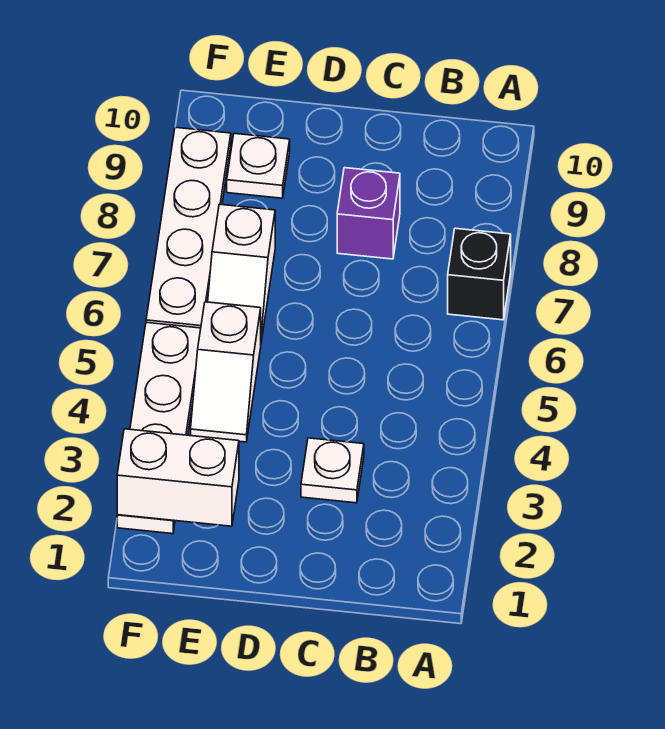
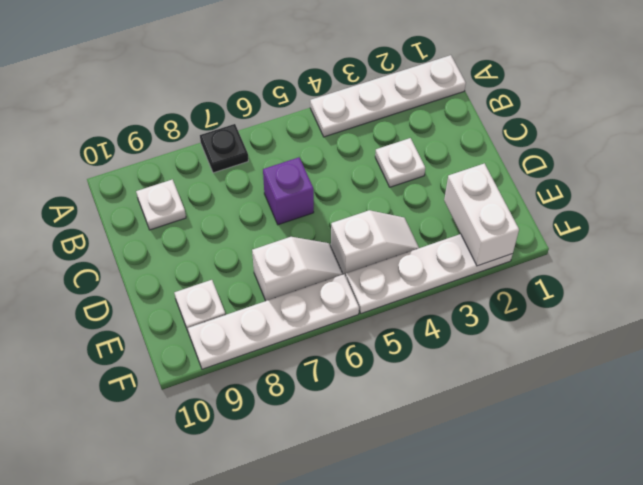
none -> white plate A1:A4 level 1
black brick A7 level 1 -> black plate A7 level 1
none -> white plate B9 level 1
purple brick C8 level 1 -> purple brick C6 level 1

